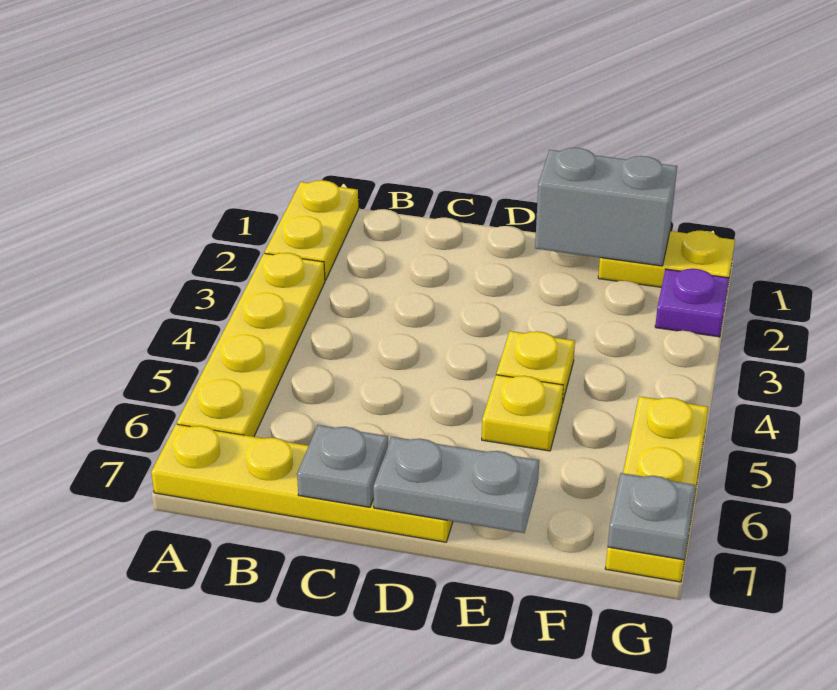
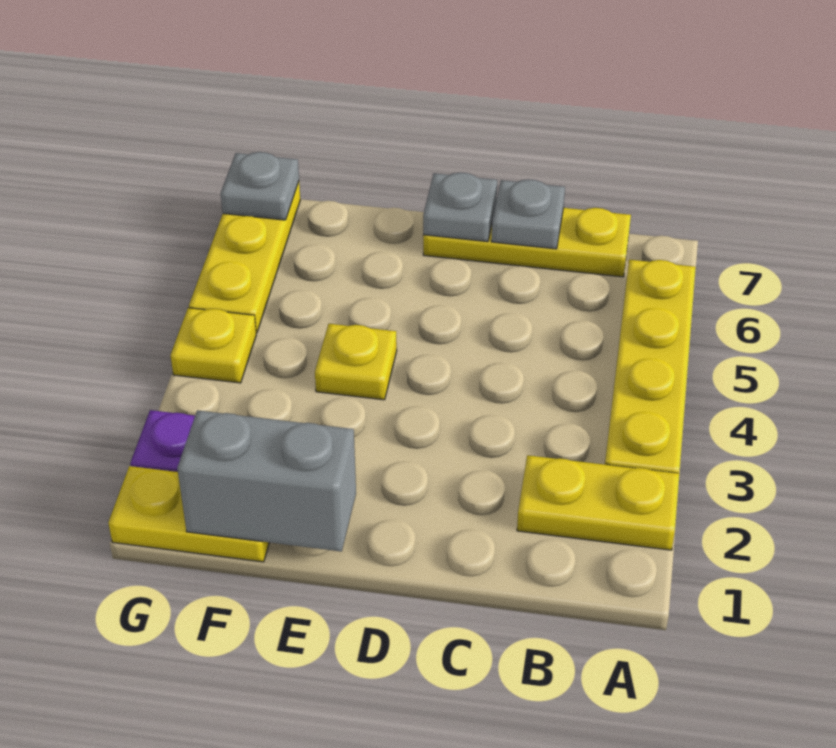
yellow plate A1:A2 level 1 -> yellow plate A2:B2 level 1
yellow plate A7:D7 level 1 -> yellow plate B7:D7 level 1
grey plate D7:E7 level 2 -> grey plate D7 level 2
yellow plate E5 level 1 -> yellow plate G4 level 1

